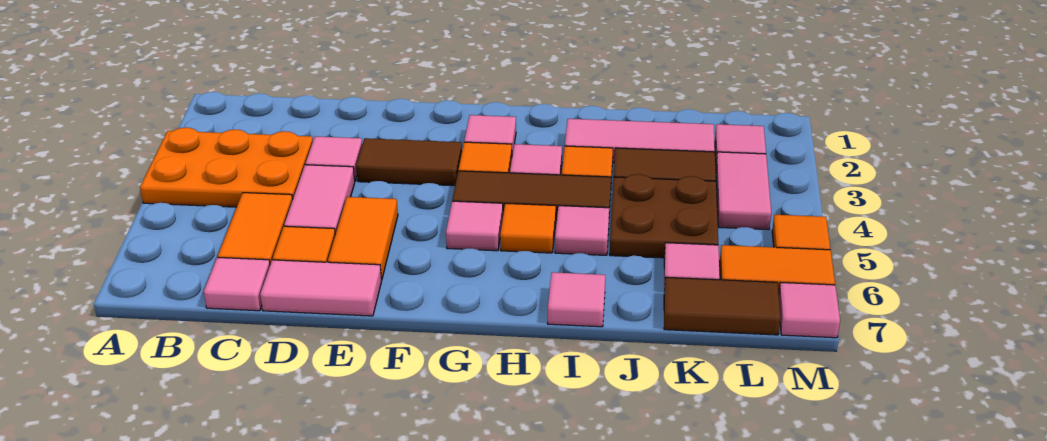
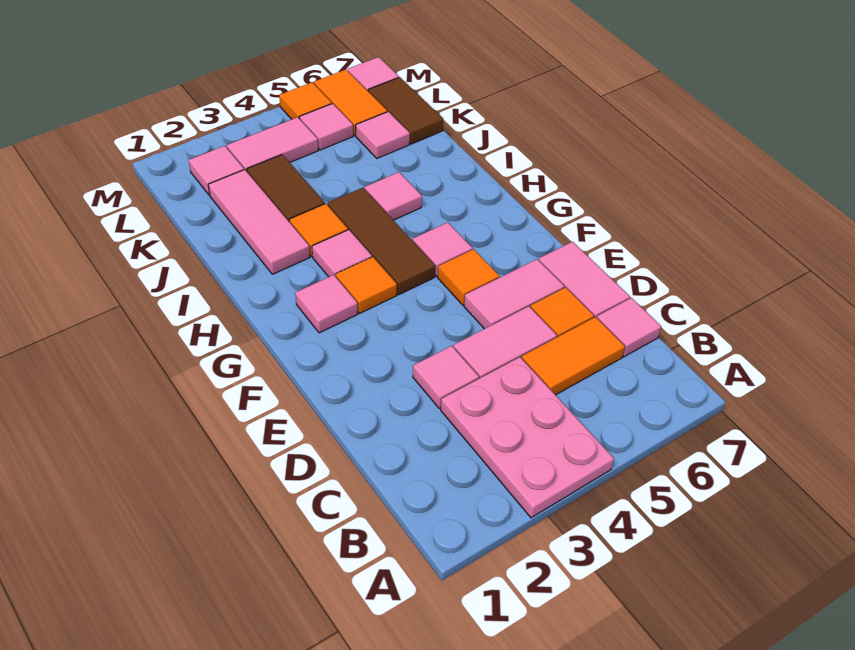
orange plate A3:C4 level 1 -> pink plate A3:C4 level 1
brown tile E3:F3 level 1 -> none
orange tile E5:E6 level 1 -> pink tile E5:E6 level 1
orange tile H5 level 1 -> orange tile F5 level 1
pink tile I7 level 1 -> pink tile L5 level 1
brown plate J4:K5 level 1 -> none

